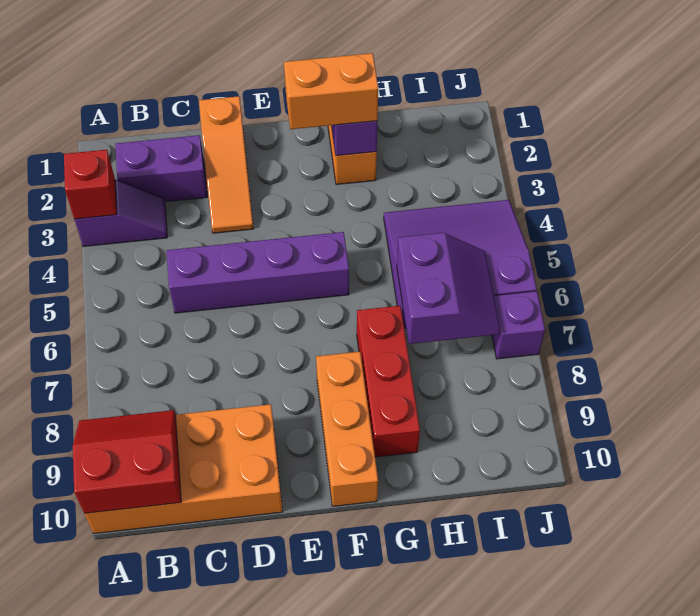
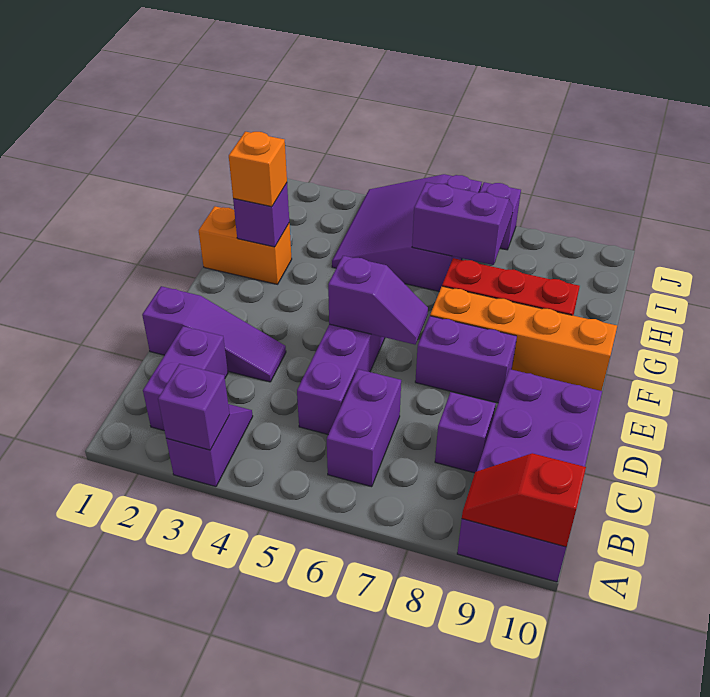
red brick A3 level 2 -> purple brick A3 level 2
orange brick A9:D10 level 1 -> purple brick A9:D10 level 1
red slope A9:B10 level 2 top 10 -> red slope A9:A10 level 2 top 10
none -> purple brick B6:C6 level 1
none -> purple brick C8 level 1
orange slope D1:D3 level 1 top 1 -> purple slope D1:D3 level 1 top 1
none -> purple slope E5:E6 level 2 top 5
none -> purple brick E7:E8 level 1
orange brick F2:G2 level 3 -> orange brick G2 level 3
orange brick F8:F10 level 1 -> orange brick F7:F10 level 1

